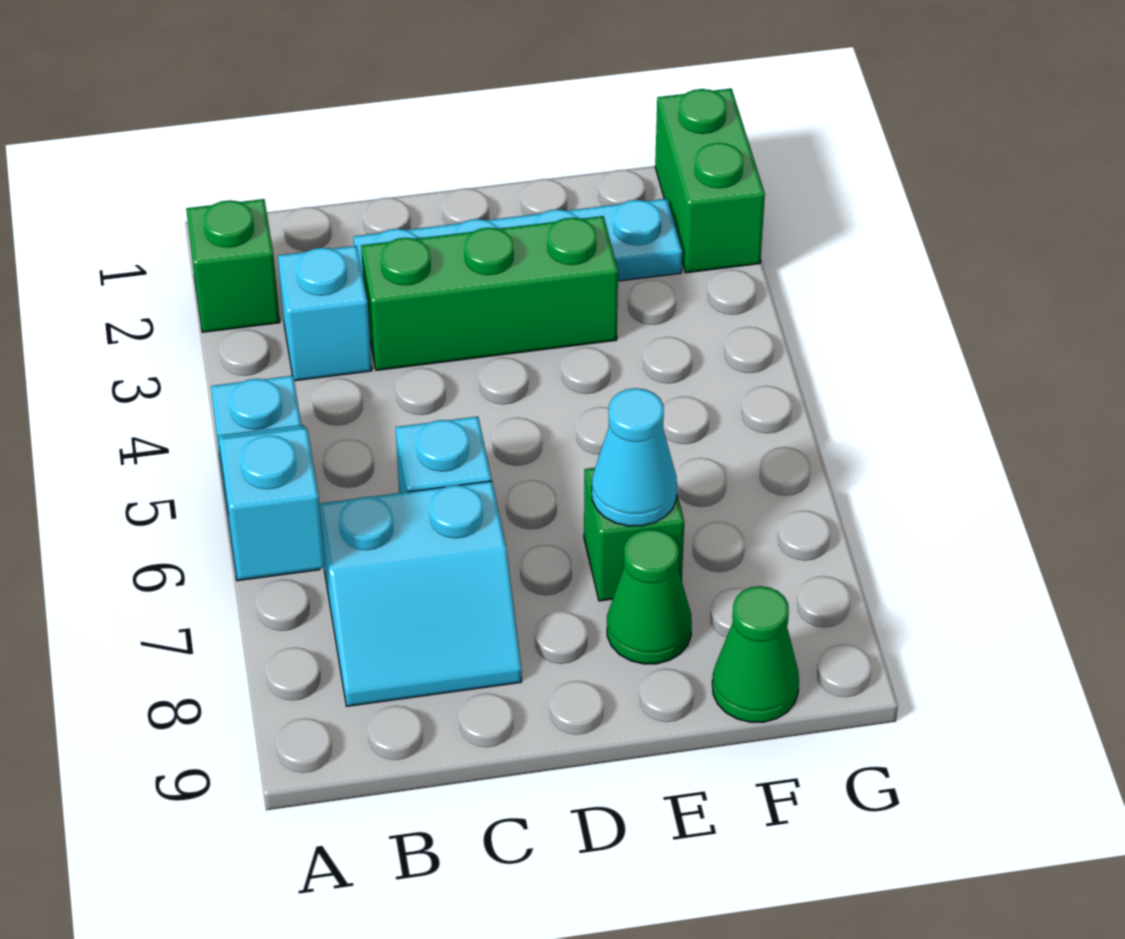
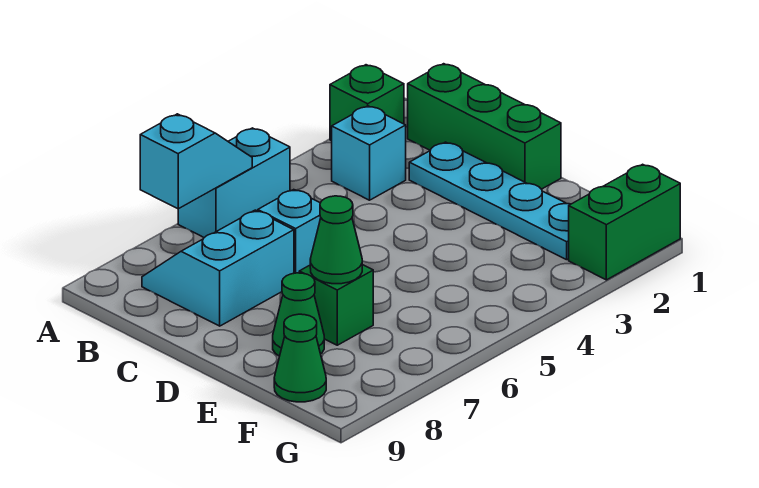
cyan slope B7:C8 level 1 top 7 -> cyan slope B7:C8 level 1 top C
green brick C3:E3 level 1 -> green brick B1:D1 level 1
cyan cone E7 level 2 -> green cone E7 level 2

